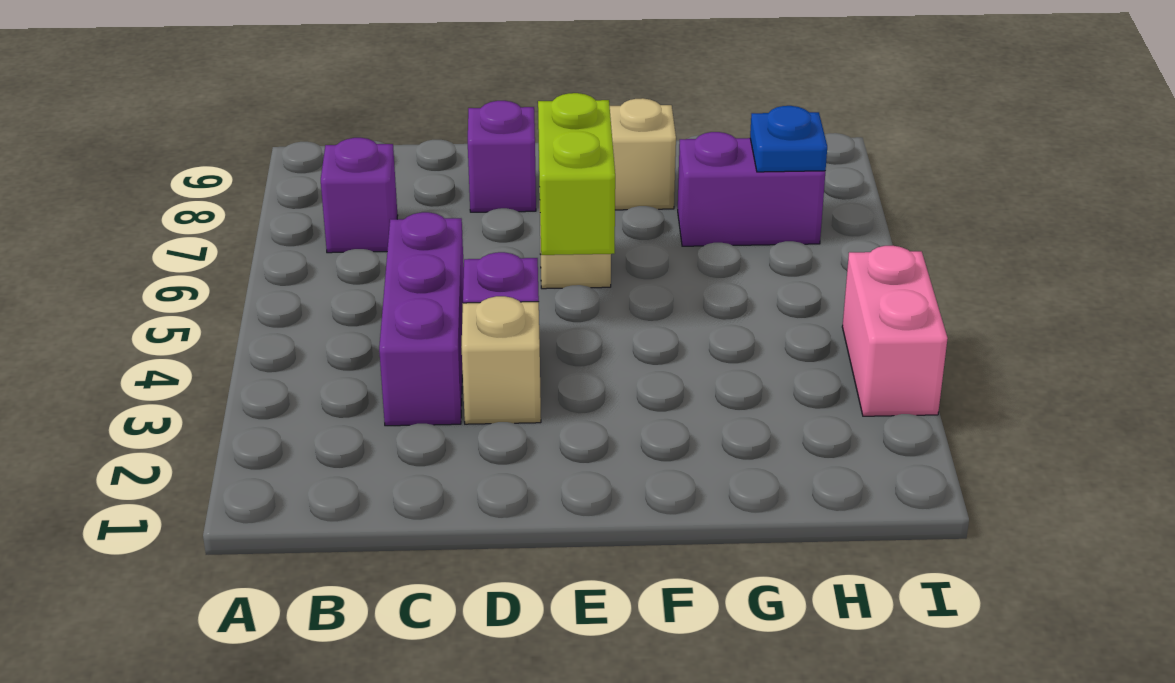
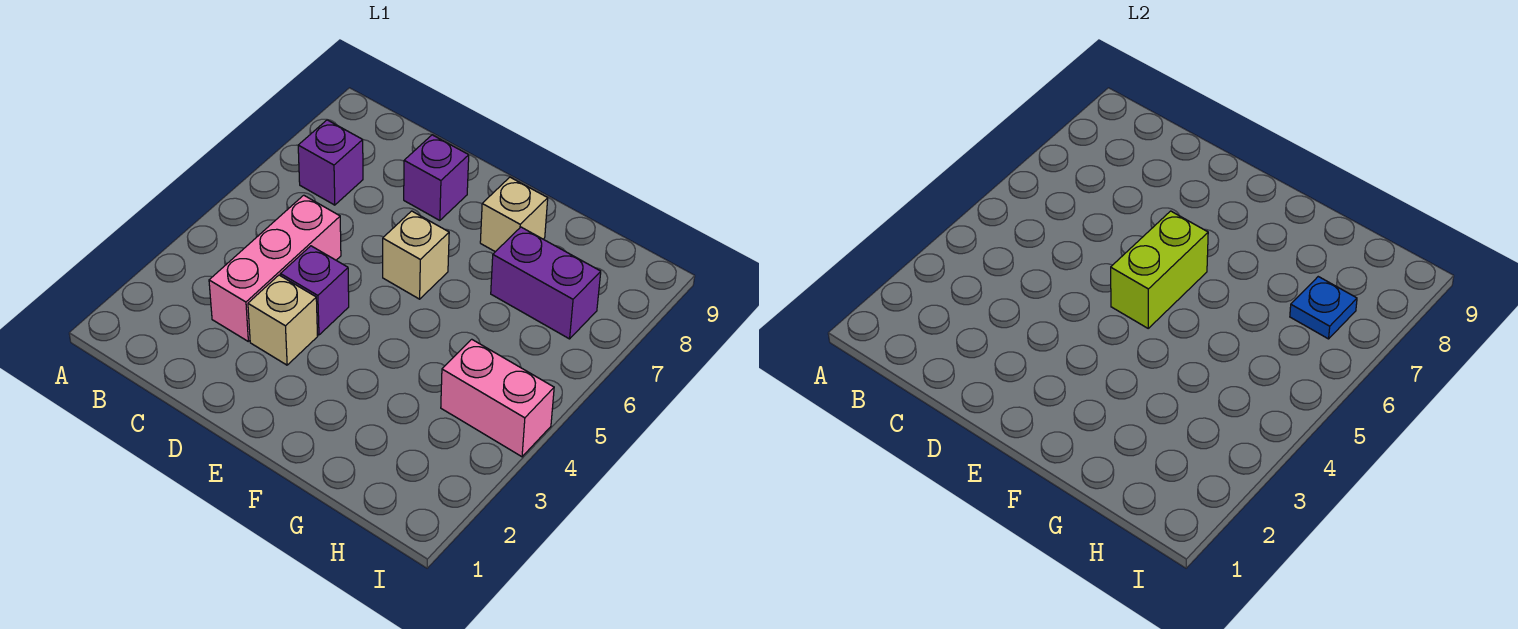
purple brick C3:C5 level 1 -> pink brick C3:C5 level 1
pink brick I3:I4 level 1 -> pink brick H4:I4 level 1

